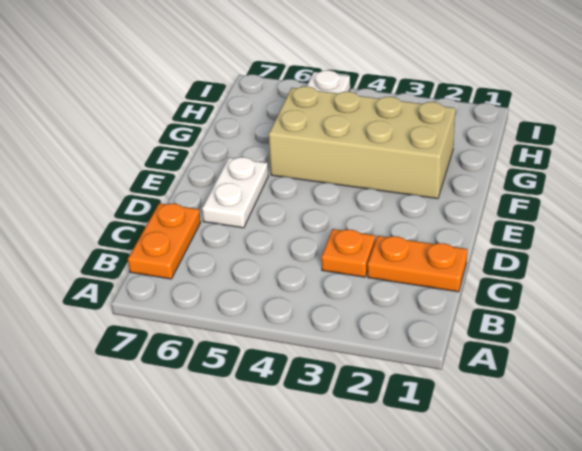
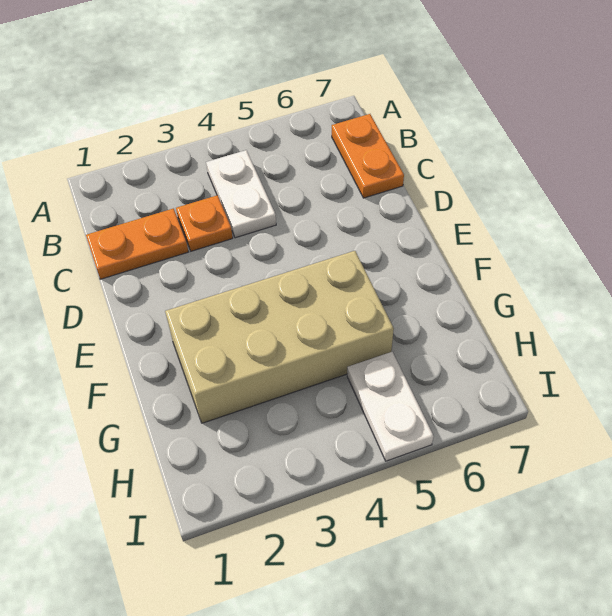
white plate D6:E6 level 1 -> white plate B4:C4 level 1

